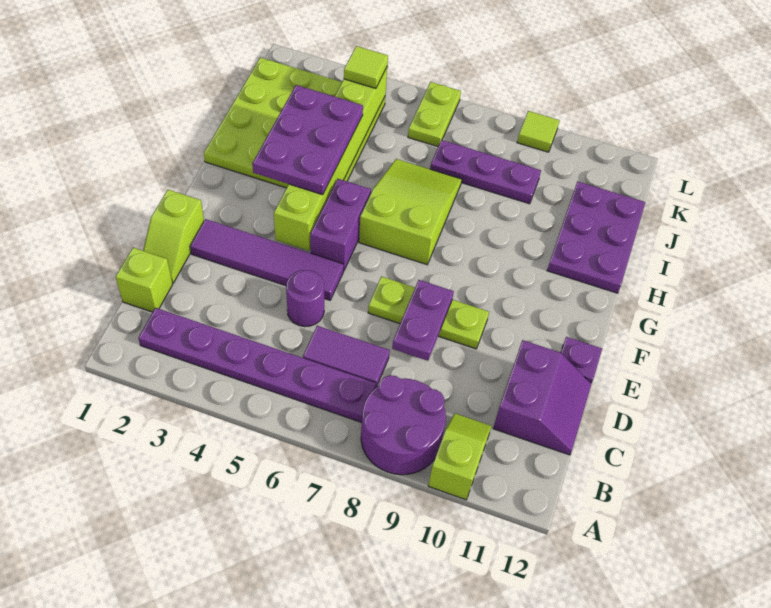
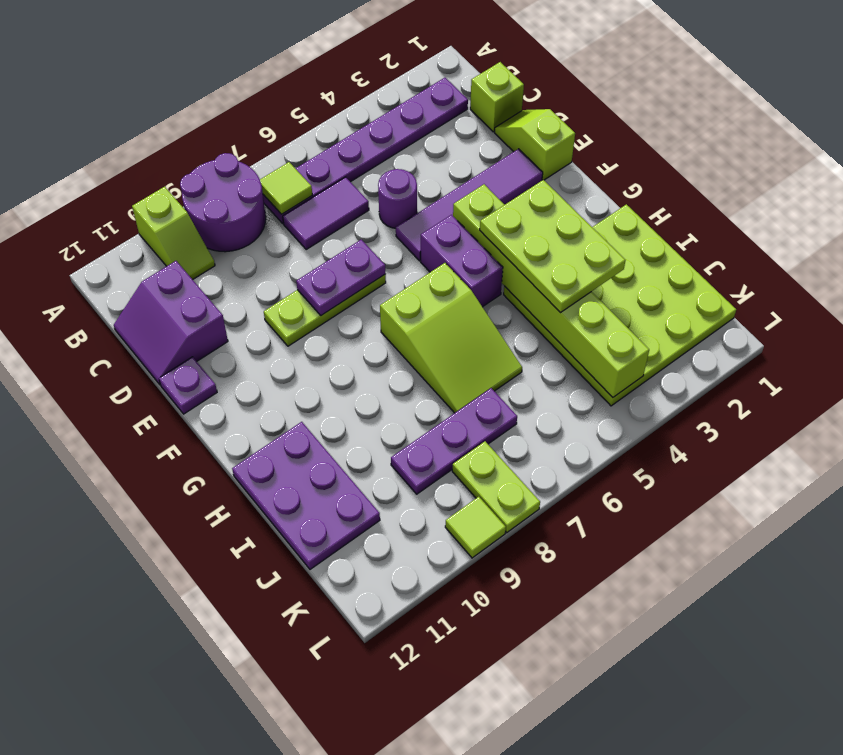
purple plate D8:E8 level 2 -> purple plate E7:E8 level 2
purple plate G3:I4 level 3 -> lime plate G3:I4 level 3
lime tile K4 level 3 -> lime tile B7 level 2
lime plate K6:L6 level 1 -> lime plate K8:L8 level 1

